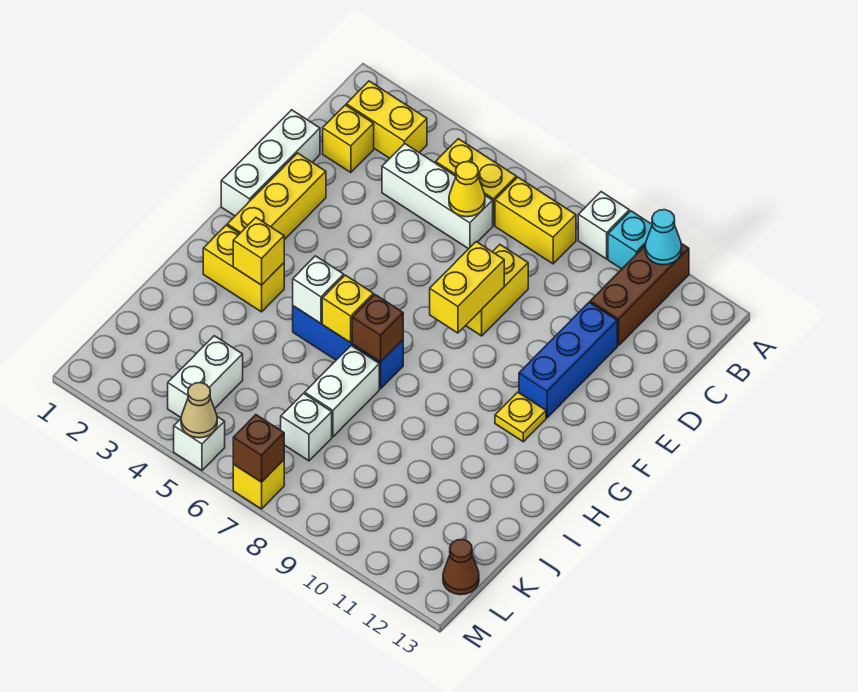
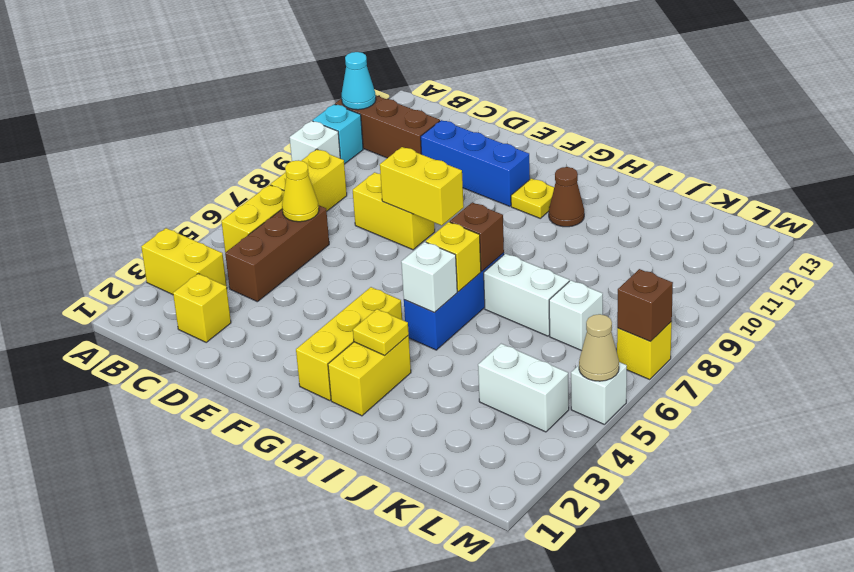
yellow brick B2:B3 level 1 -> yellow brick A3:B3 level 1
white brick C4:C6 level 1 -> brown brick C4:C6 level 1
white brick D1:F1 level 1 -> none
yellow brick E2:G2 level 1 -> yellow brick G2:G4 level 1
yellow brick H3 level 2 -> yellow plate H3 level 2
brown cone L13 level 1 -> brown cone H11 level 1

